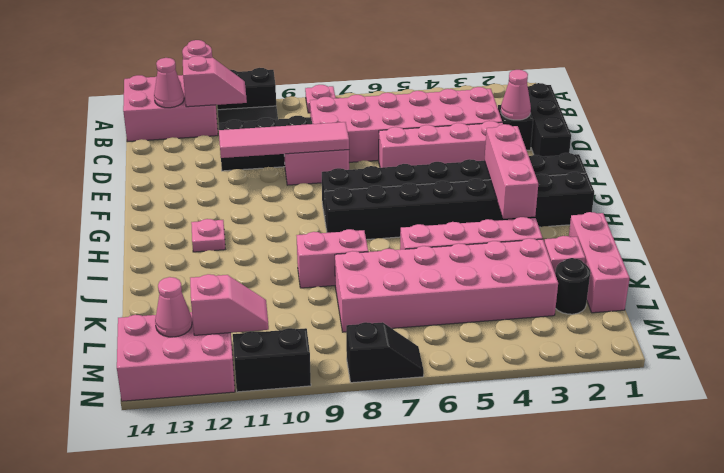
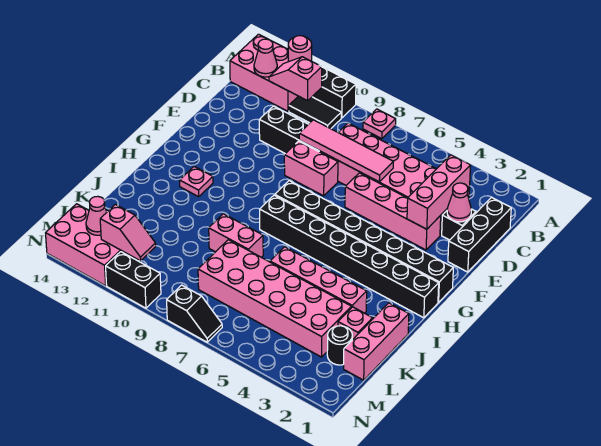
pink slope B11:B12 level 2 top 12 -> pink slope B11:B12 level 2 top 11
pink tile E8:E11 level 2 -> pink tile D6:D9 level 2
pink brick G3:I3 level 2 -> pink brick C3:E3 level 2

